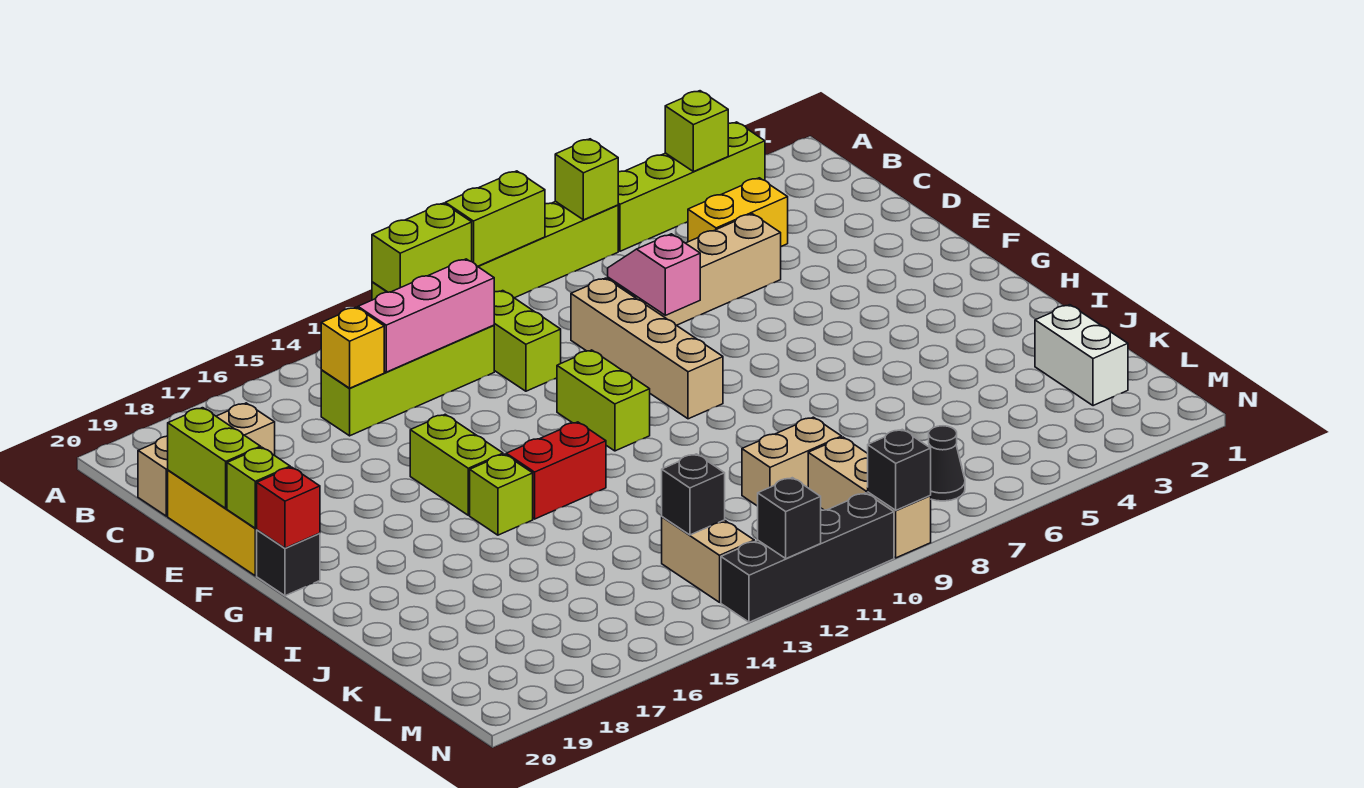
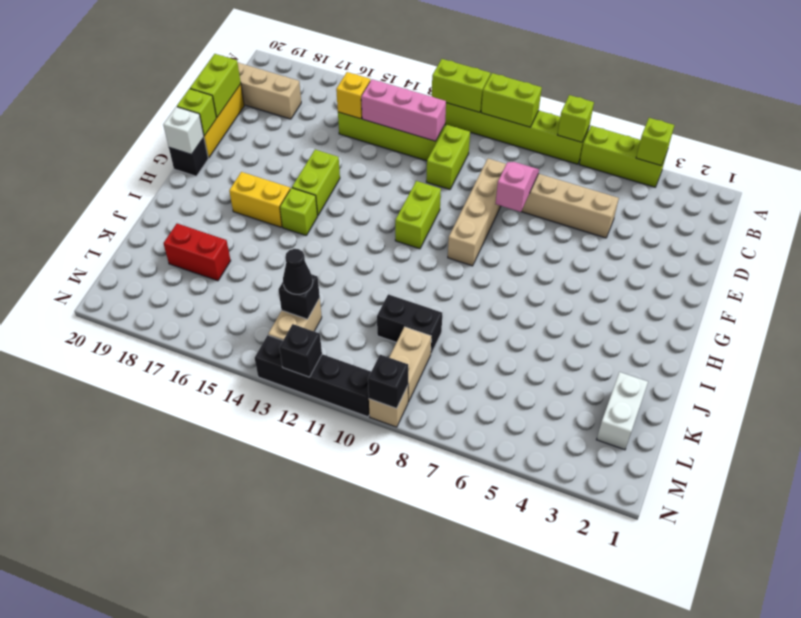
lime brick A3:A6 level 1 -> lime brick A4:A6 level 1
yellow brick C4:C5 level 1 -> yellow brick H16:H17 level 1
red brick G20 level 2 -> white brick G20 level 2
red brick H13:H14 level 1 -> red brick K17:K18 level 1
tan brick K9:K10 level 1 -> black brick K9:K10 level 1
black cone M7 level 1 -> black cone L13 level 3

